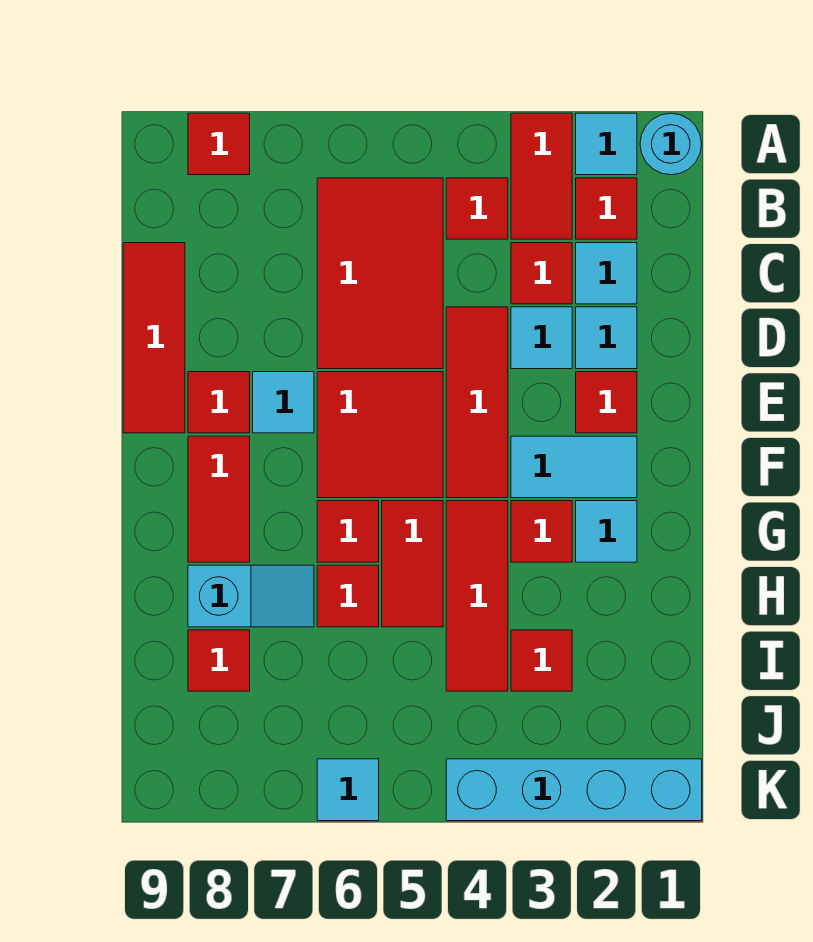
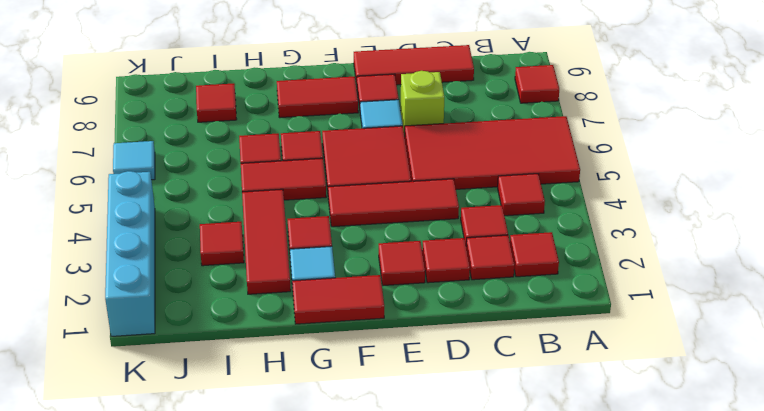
cyan round brick A1 level 1 -> none
cyan tile A2 level 1 -> none
red tile A3:B3 level 1 -> red tile F1:G1 level 1
red tile B5:D6 level 1 -> red tile A5:D6 level 1
cyan tile C2 level 1 -> red tile C2 level 1
cyan tile D2 level 1 -> red tile D2 level 1
cyan tile D3 level 1 -> none
none -> lime brick D7 level 1
cyan tile F2:F3 level 1 -> none
red tile G4:I4 level 1 -> red tile H2:H4 level 1
cyan slope H7:H8 level 1 top 8 -> none

